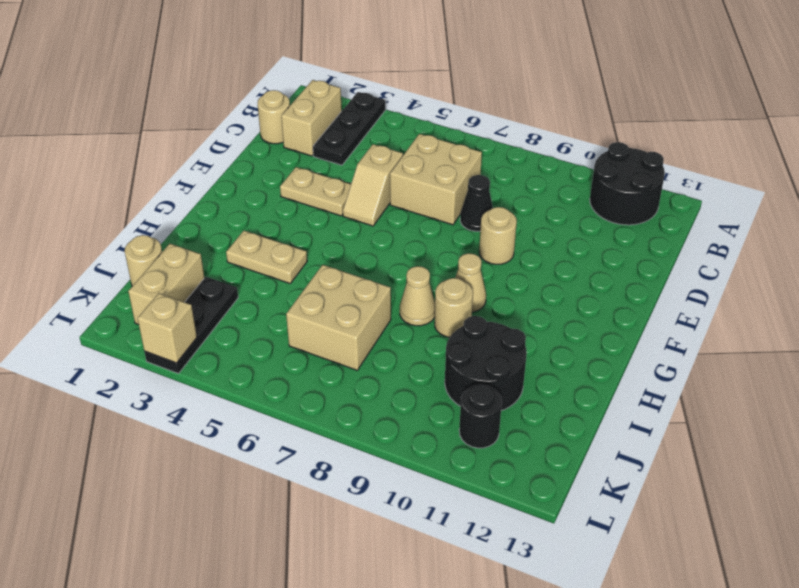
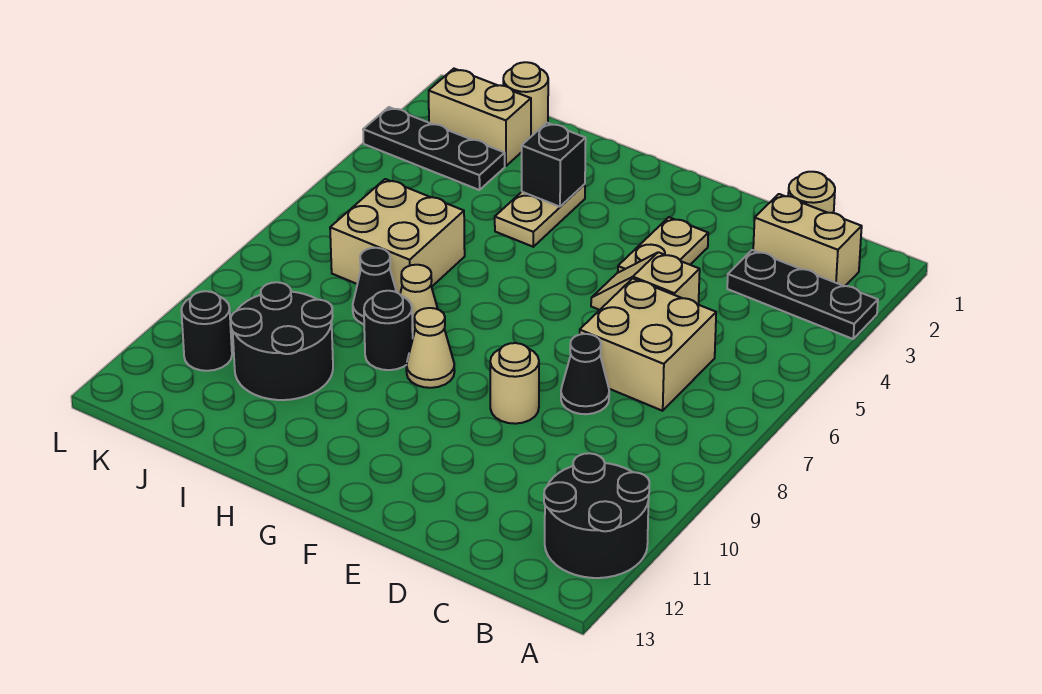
none -> black brick H3 level 2
tan round brick H9 level 1 -> black round brick H9 level 1
none -> black cone I8 level 1
tan brick L3 level 2 -> none

